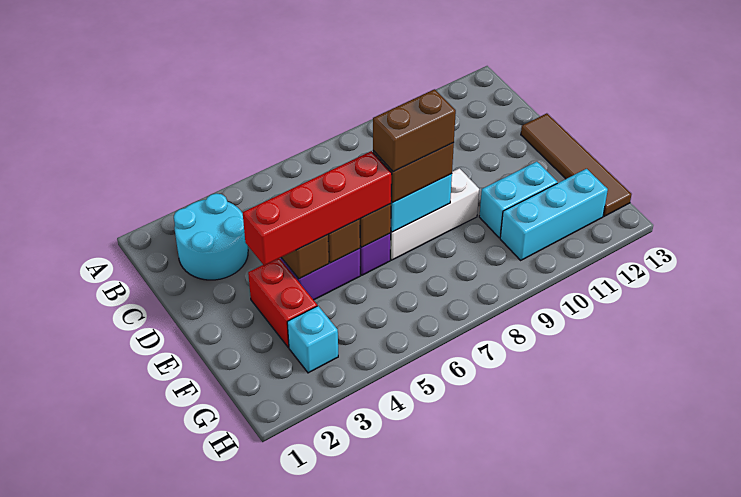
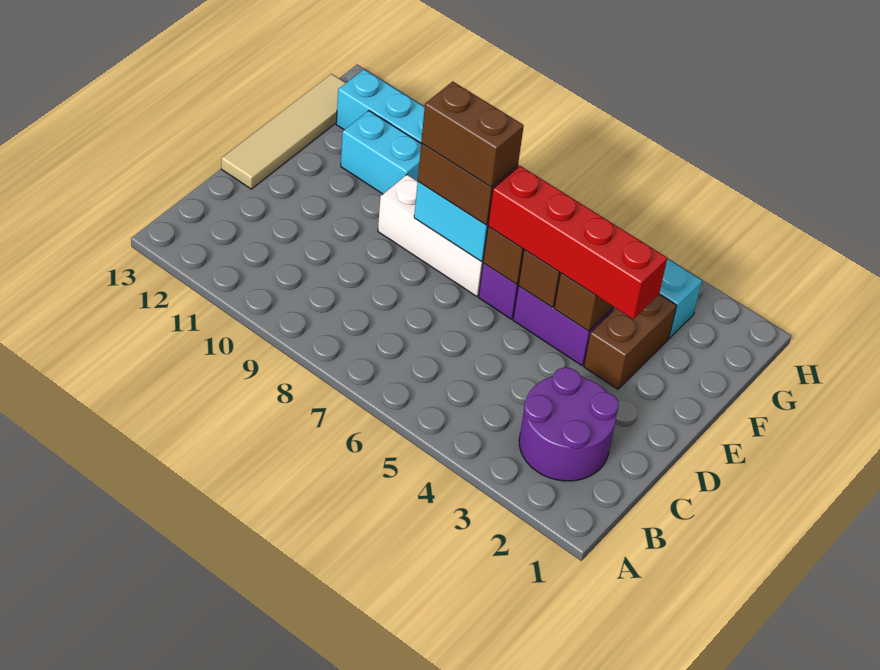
cyan round brick B2:C3 level 1 -> purple round brick B2:C3 level 1
brown tile D13:G13 level 1 -> tan tile D13:G13 level 1
red brick E3:F3 level 1 -> brown brick E3:F3 level 1

